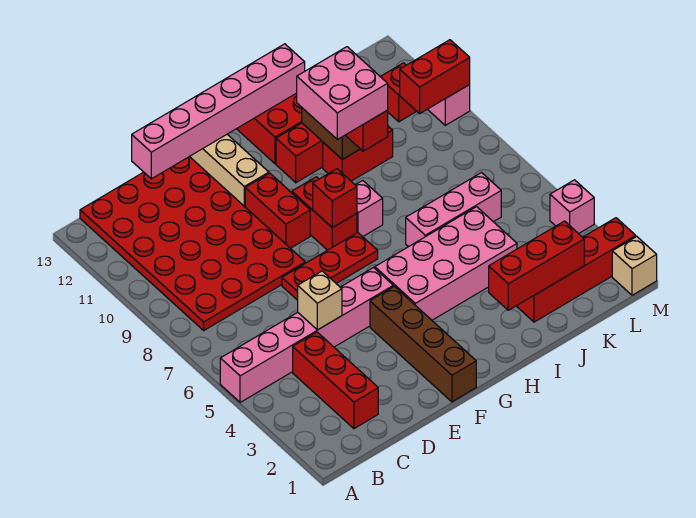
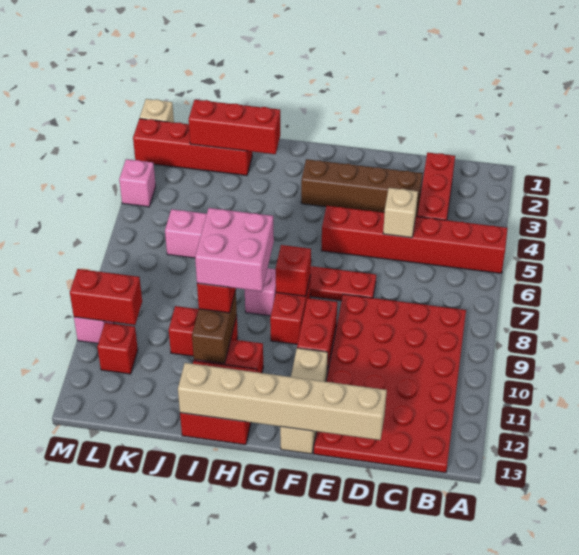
pink brick A5:F5 level 1 -> red brick A5:F5 level 1
pink brick D13:I13 level 2 -> tan brick D13:I13 level 2
brown brick F1:F4 level 1 -> brown brick D3:G3 level 1
pink brick G4:J5 level 1 -> none

